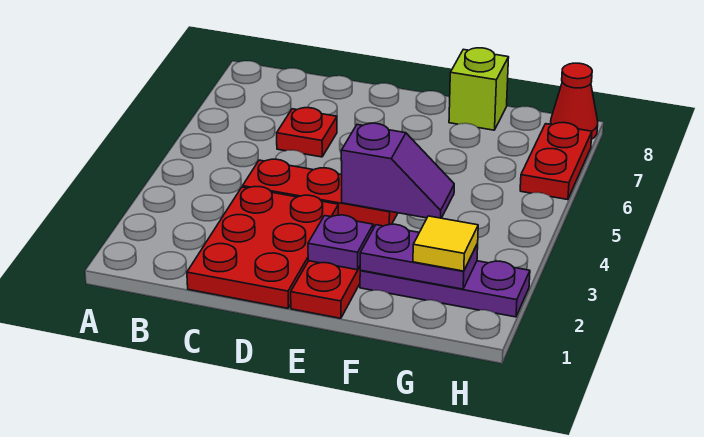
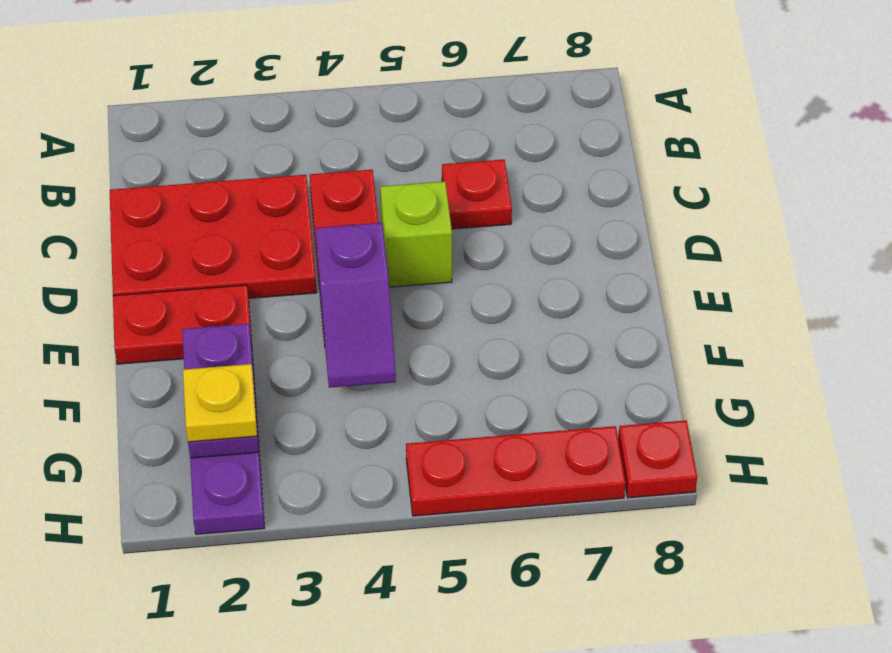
purple plate E2 level 2 -> none
lime brick F8 level 1 -> lime brick D5 level 1
yellow tile G2 level 3 -> yellow plate G2 level 3
red plate H6:H7 level 1 -> red plate H5:H7 level 1
red cone H8 level 1 -> red plate H8 level 1

